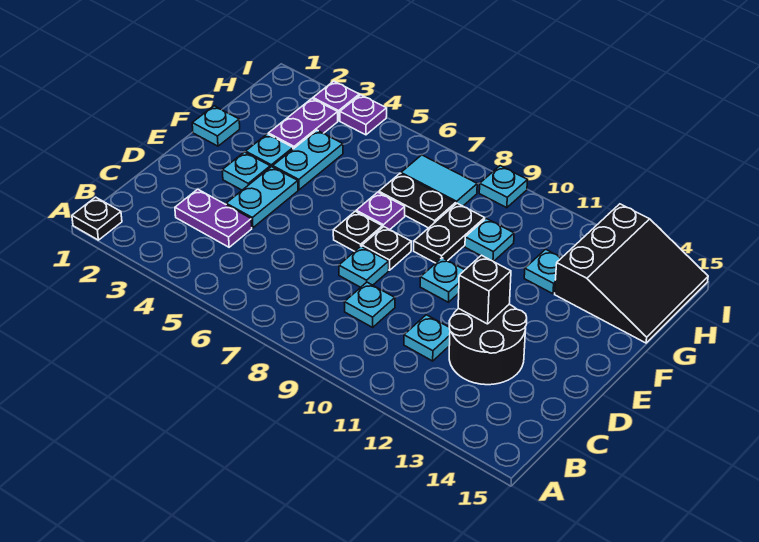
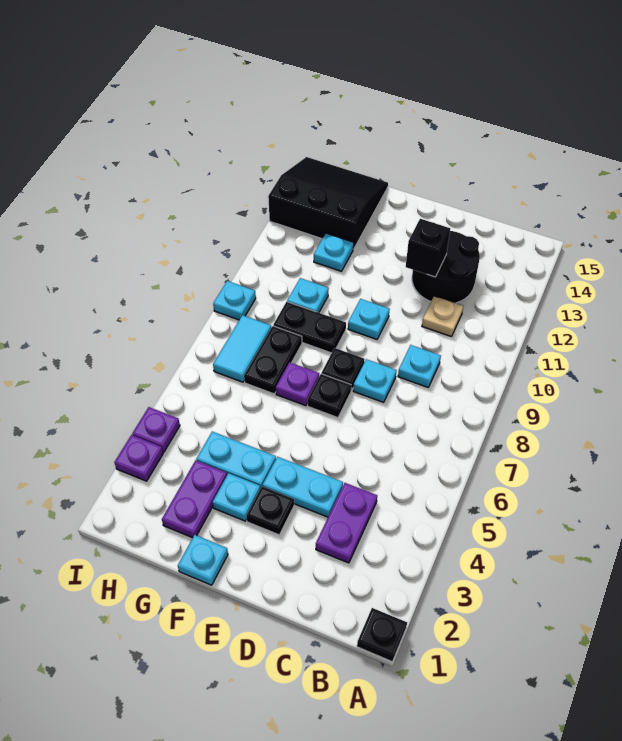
cyan plate C11 level 1 -> tan plate C11 level 1
cyan plate E3 level 1 -> black plate E3 level 1
purple plate G3:H3 level 1 -> purple plate G2:G3 level 1

